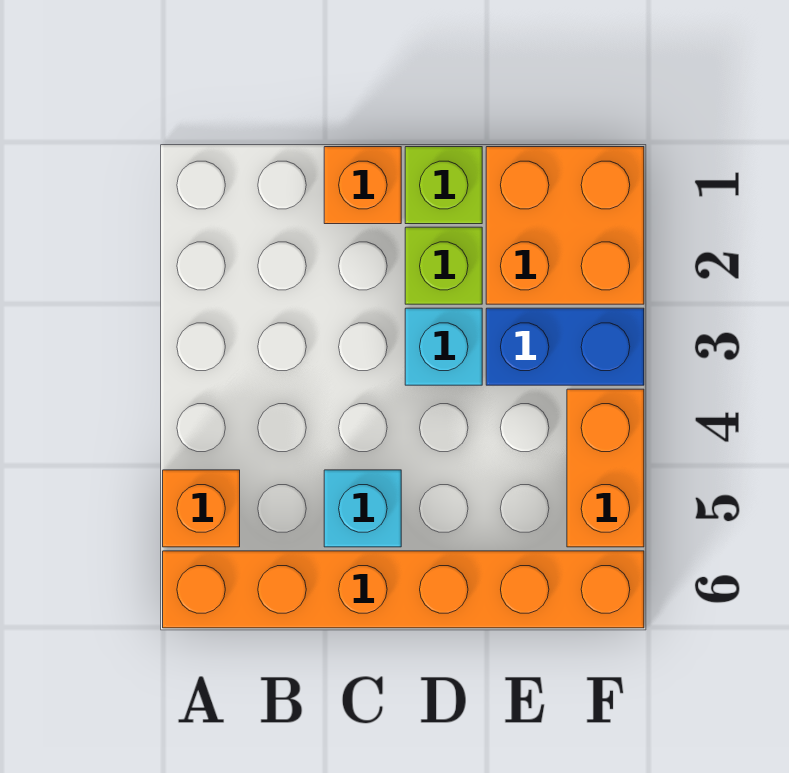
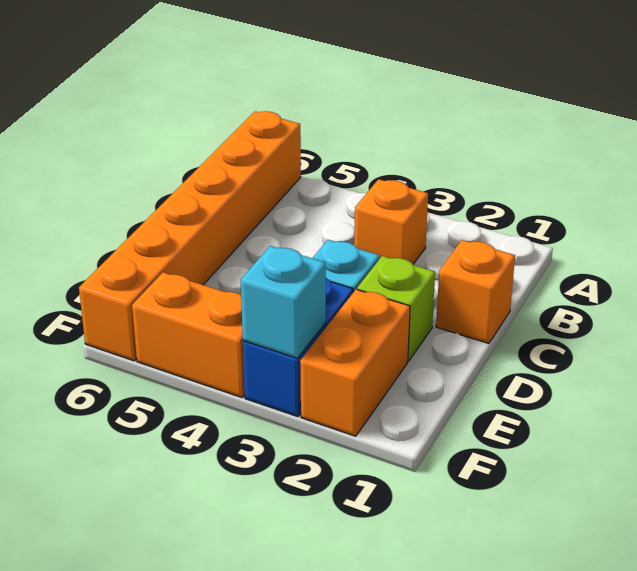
orange brick A5 level 1 -> orange brick B3 level 1
cyan brick C5 level 1 -> cyan brick F3 level 2
lime brick D1 level 1 -> none
orange brick E1:F2 level 1 -> orange brick E2:F2 level 1

